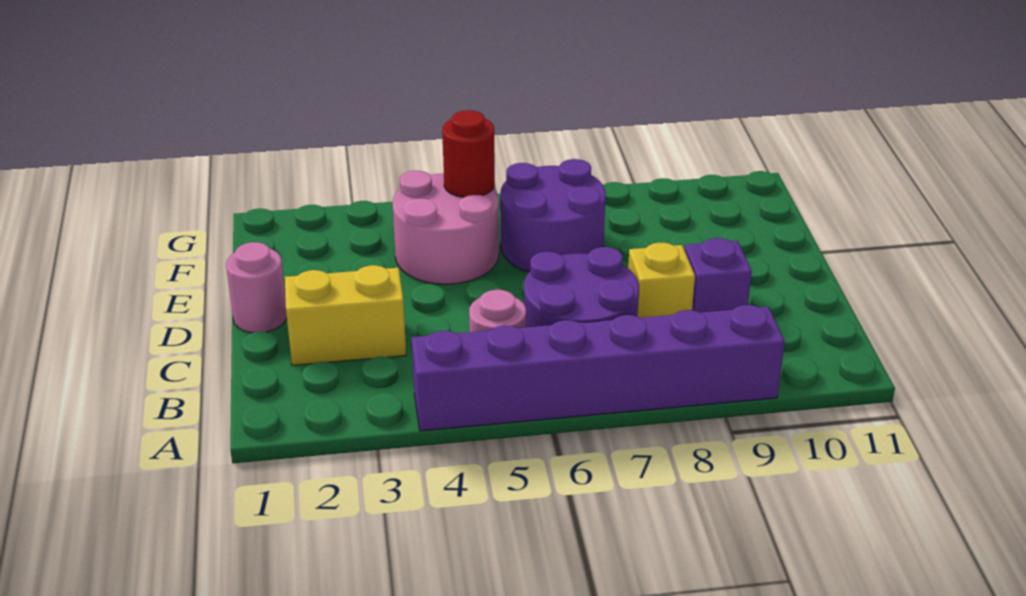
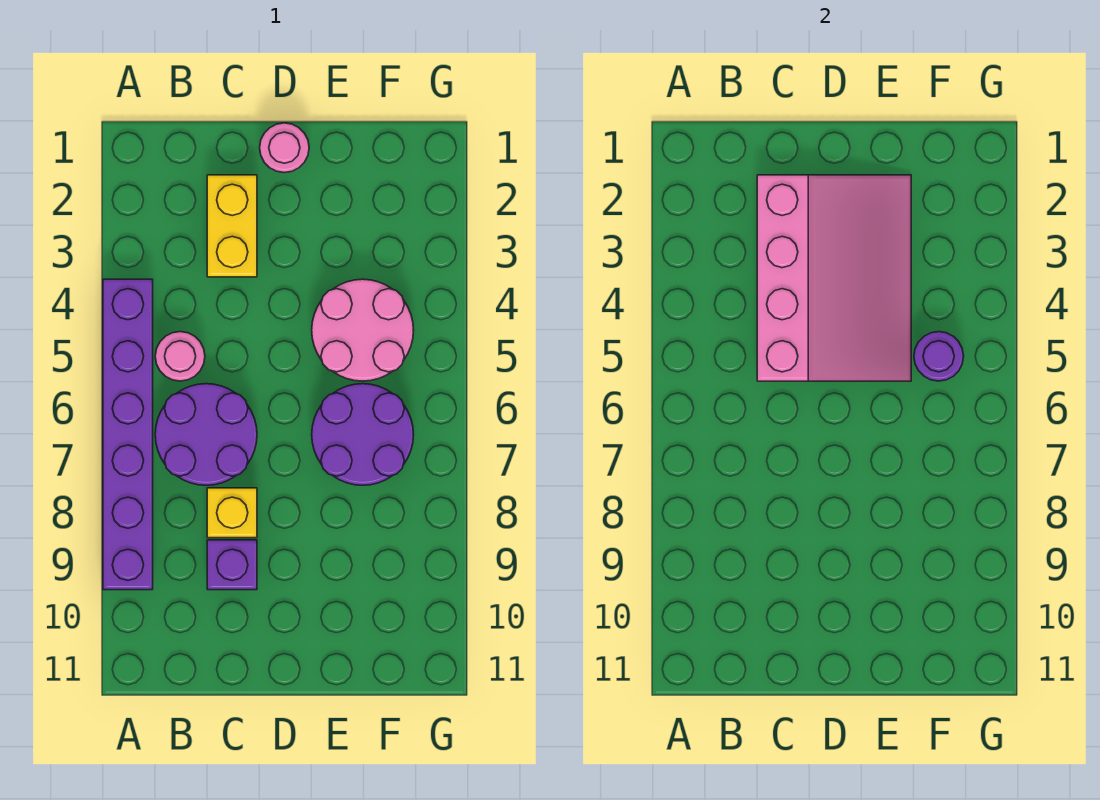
none -> pink slope C2:E5 level 2 top C
red round brick F5 level 2 -> purple round brick F5 level 2

